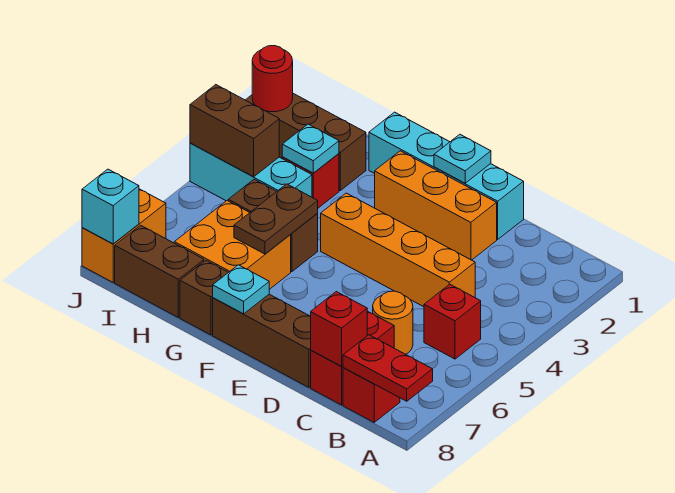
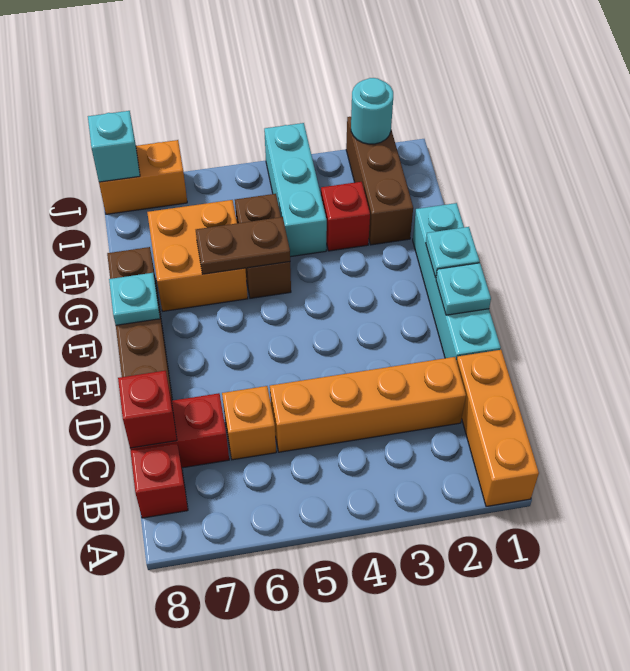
red plate A8:B8 level 2 -> none
red brick B5 level 1 -> none
orange brick C4:F4 level 1 -> orange brick C2:C5 level 1
orange round brick C6 level 1 -> orange brick C6 level 1
orange brick D2:F2 level 1 -> orange brick A1:C1 level 1
cyan plate H3 level 2 -> cyan plate F1 level 2
brown brick H8:I8 level 1 -> none
brown brick I4:J4 level 2 -> none
red round brick J2 level 2 -> cyan round brick J2 level 2

